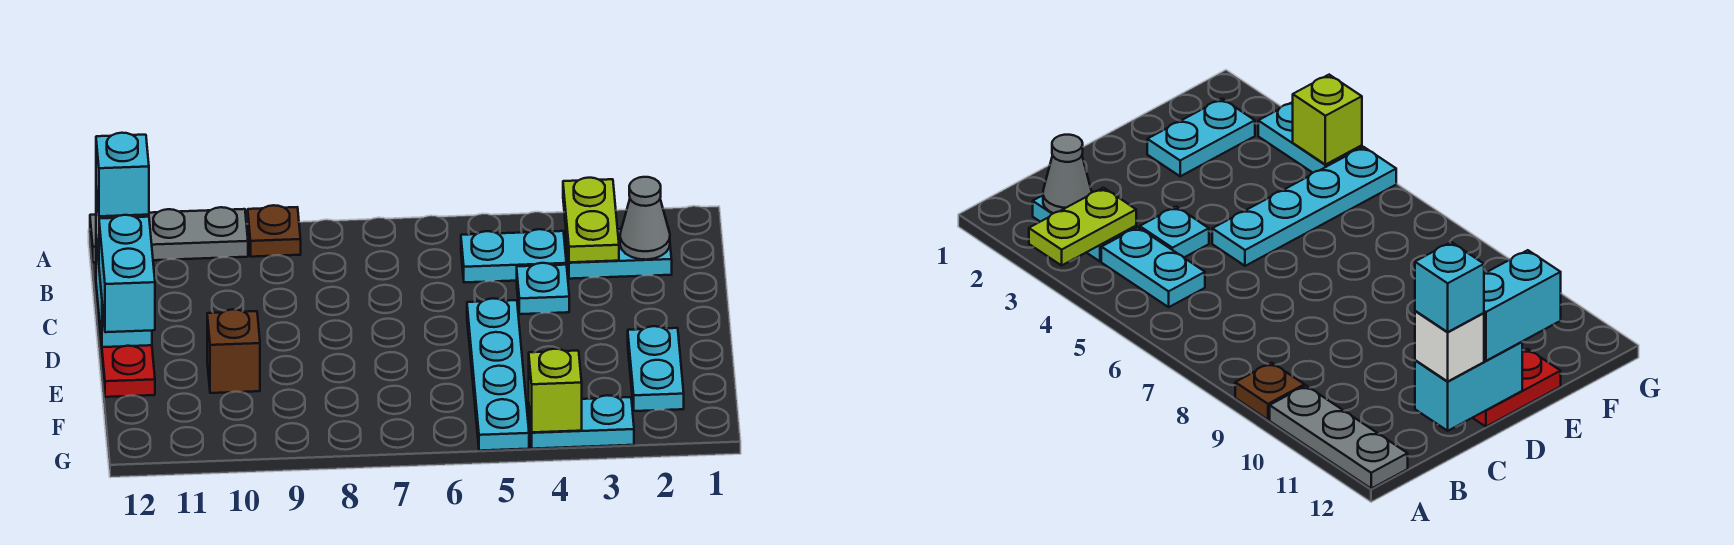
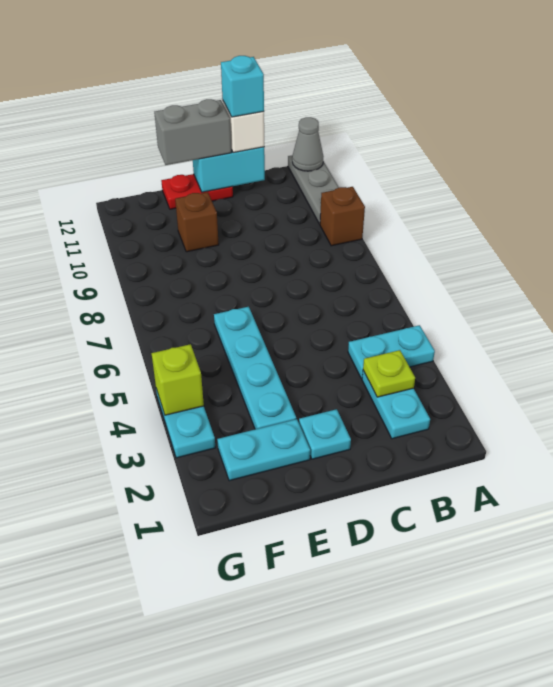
lime plate A3:B3 level 2 -> lime plate B3 level 2
brown plate A9 level 1 -> brown brick A9 level 1
grey cone B2 level 2 -> grey cone A12 level 2
cyan plate B4:B5 level 1 -> cyan plate A4:B4 level 1
cyan plate C4 level 1 -> cyan plate D2 level 1
cyan plate D5:G5 level 1 -> cyan plate E3:E6 level 1
cyan brick D12:E12 level 3 -> grey brick D12:E12 level 3

